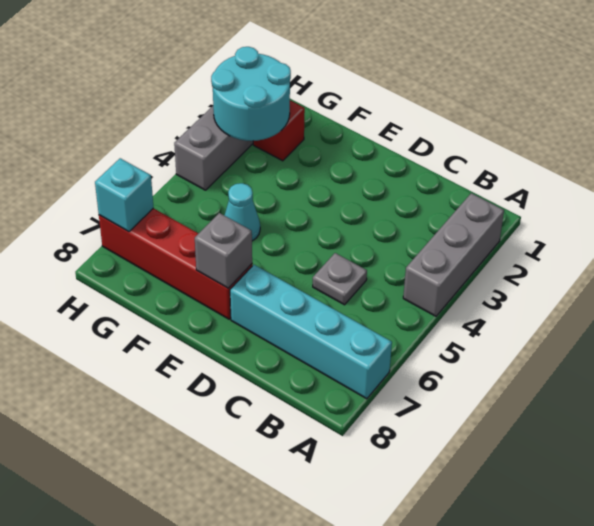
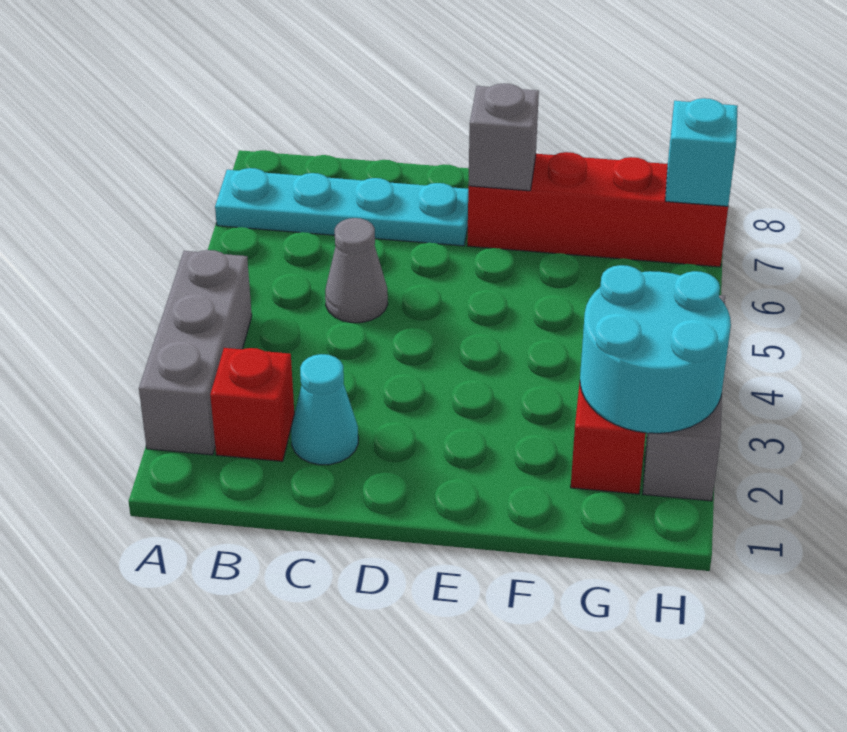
cyan brick A7:D7 level 1 -> cyan plate A7:D7 level 1
none -> red brick B2 level 1
grey plate C5 level 1 -> grey cone C5 level 1
cyan cone F5 level 1 -> cyan cone C2 level 1

